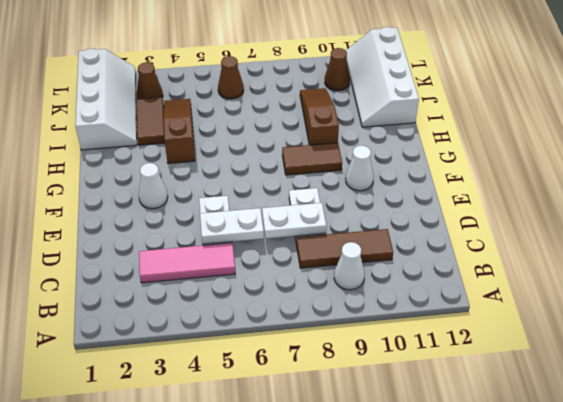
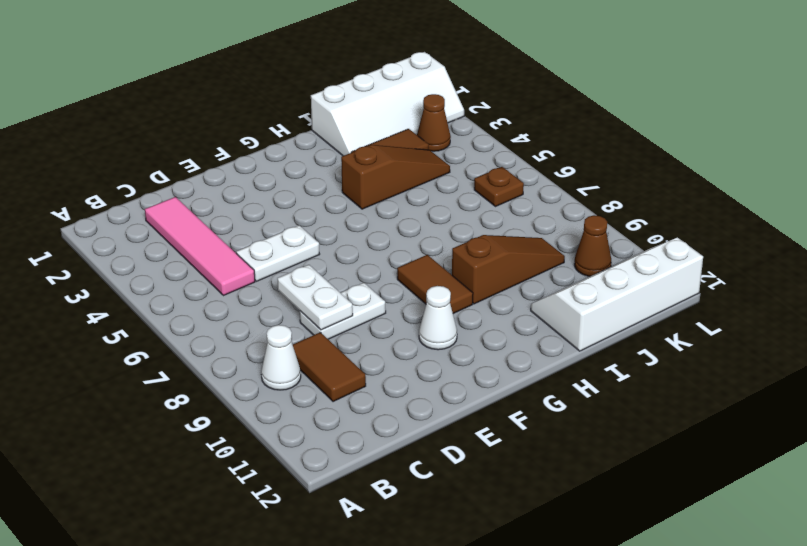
pink tile C3:C5 level 1 -> pink tile C2:C5 level 1
brown tile C8:C10 level 1 -> brown tile C9:C10 level 1
white plate D5:D6 level 2 -> none
white cone F3 level 1 -> none
brown cone K6 level 1 -> brown plate K6 level 1

